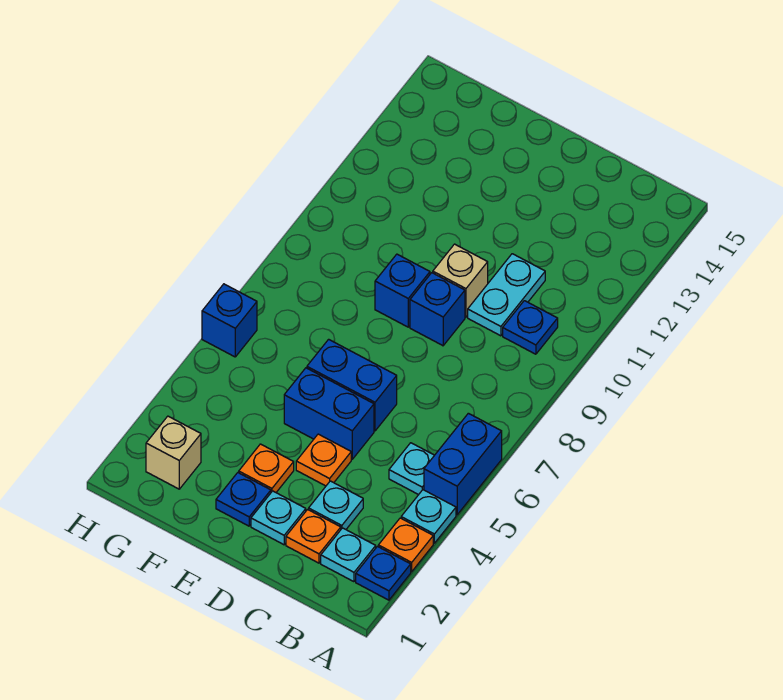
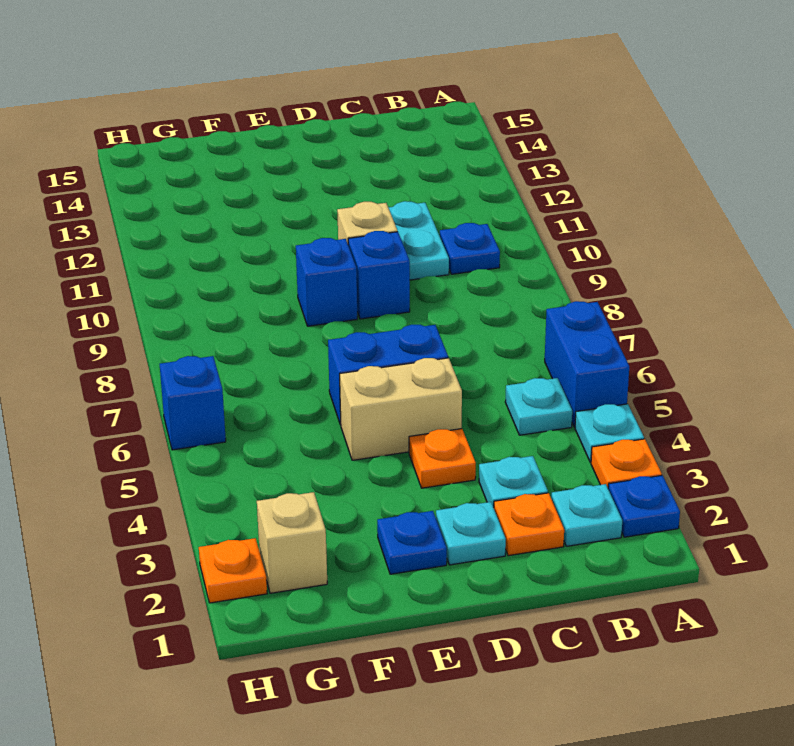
blue brick D5:E5 level 1 -> tan brick D5:E5 level 1
orange plate E3 level 1 -> orange plate H2 level 1

